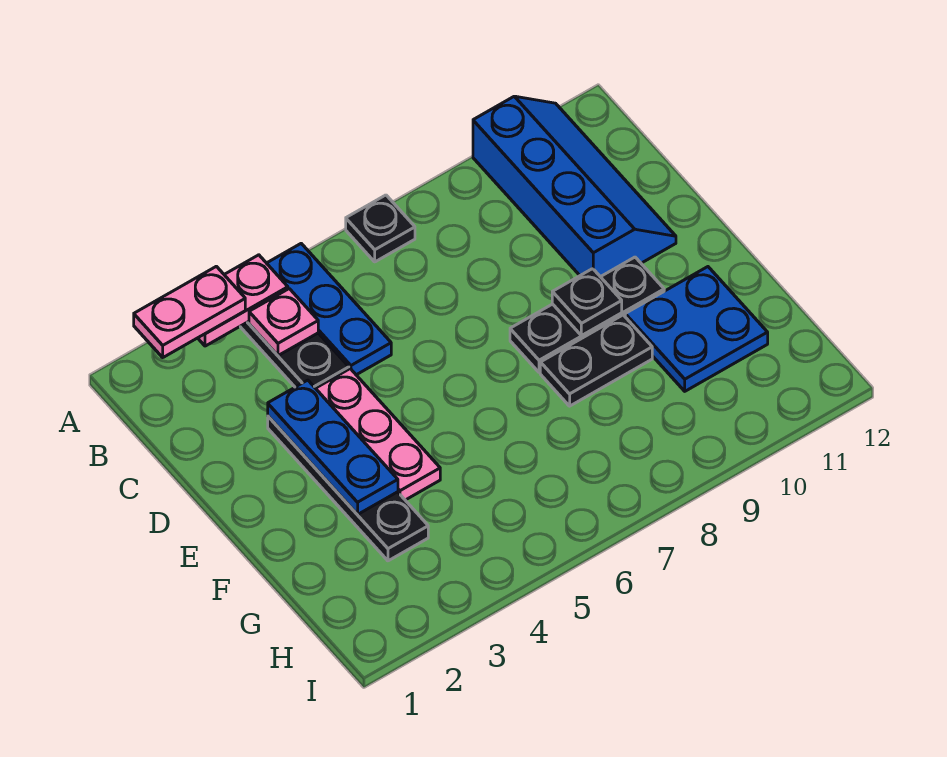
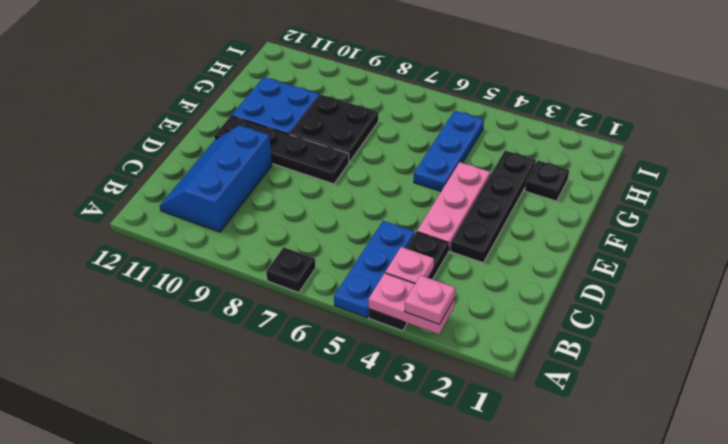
pink plate A2:A3 level 3 -> pink plate A3 level 3
blue slope A10:D11 level 1 top 10 -> blue slope B10:D11 level 1 top 10
blue plate D3:F3 level 2 -> blue plate F5:H5 level 1
black plate E8:E10 level 1 -> black plate E8:E11 level 1
black plate E9 level 2 -> black plate G2 level 1
black plate F8:F9 level 1 -> black plate F8:G9 level 1

